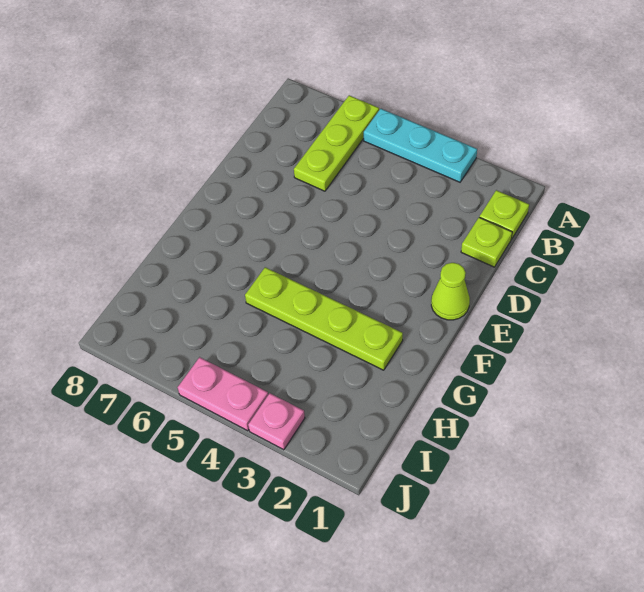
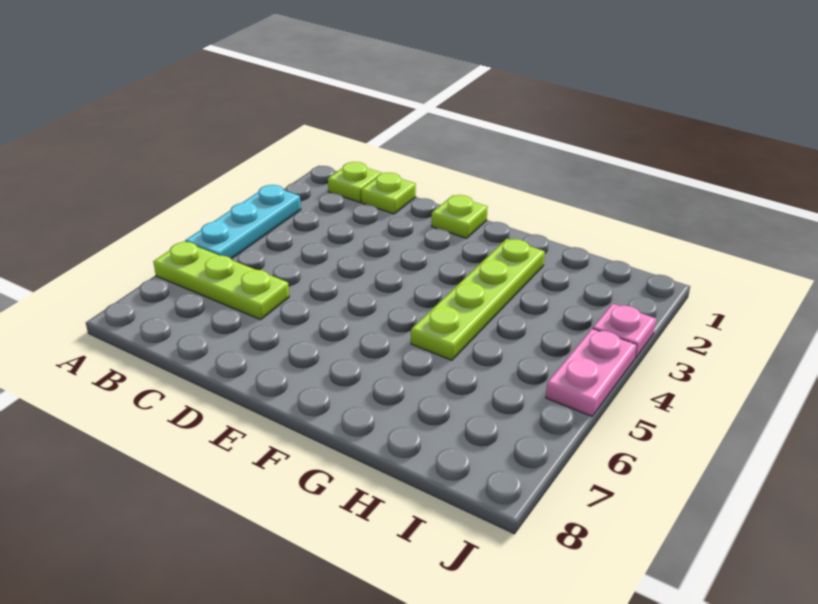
lime cone E1 level 1 -> lime plate E1 level 1

